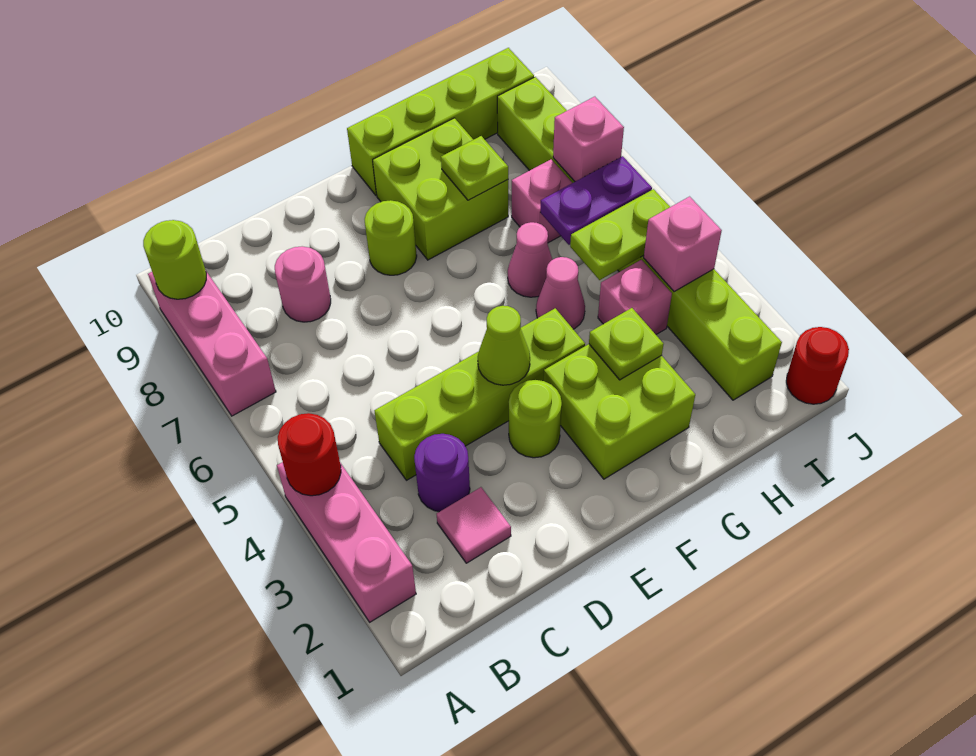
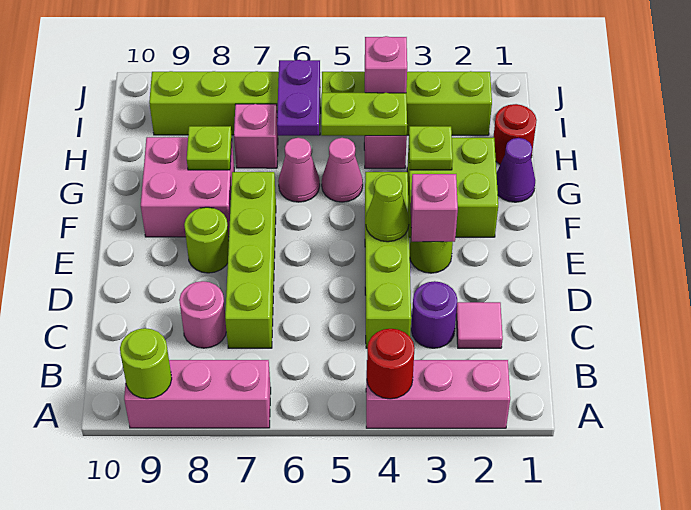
lime brick F8:G9 level 1 -> pink brick F8:G9 level 1
lime brick F10:I10 level 1 -> lime brick C7:F7 level 1
none -> purple cone G1 level 1
lime plate H5:I5 level 2 -> lime plate H4:H5 level 2
pink brick I7 level 2 -> pink brick E3 level 2
red round brick J1 level 1 -> red round brick H1 level 1

